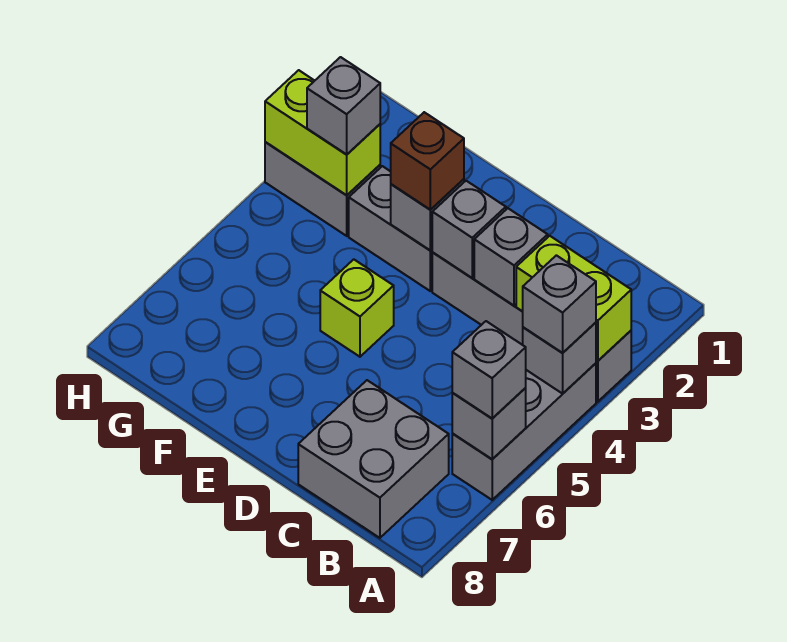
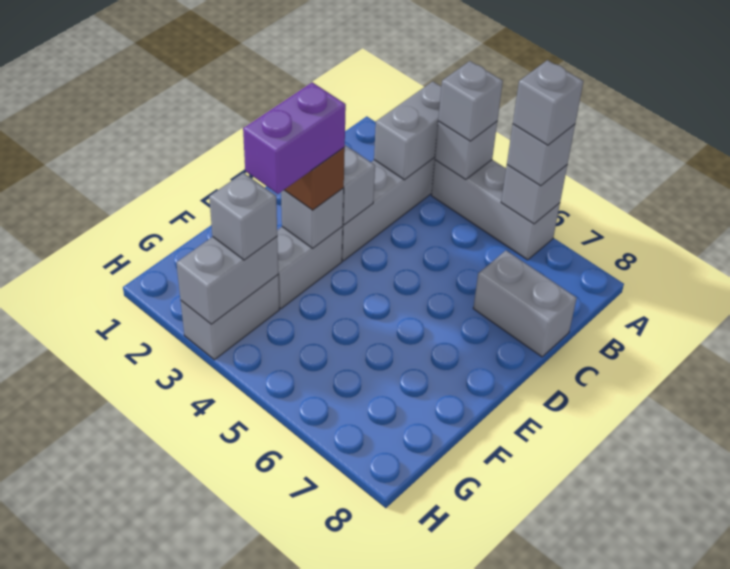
lime brick A3:B3 level 2 -> grey brick A3:B3 level 2
grey brick B7:C8 level 1 -> grey brick C7:C8 level 1
grey brick C3 level 2 -> grey brick A6 level 4
none -> purple brick E3:F3 level 4
lime brick E5 level 1 -> none
lime brick G3:H3 level 2 -> grey brick G3:H3 level 2

